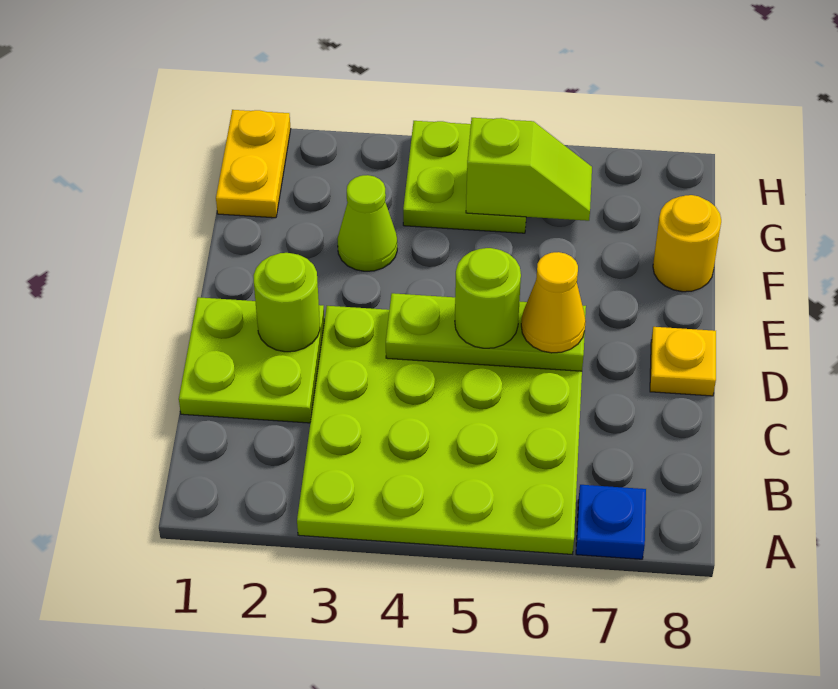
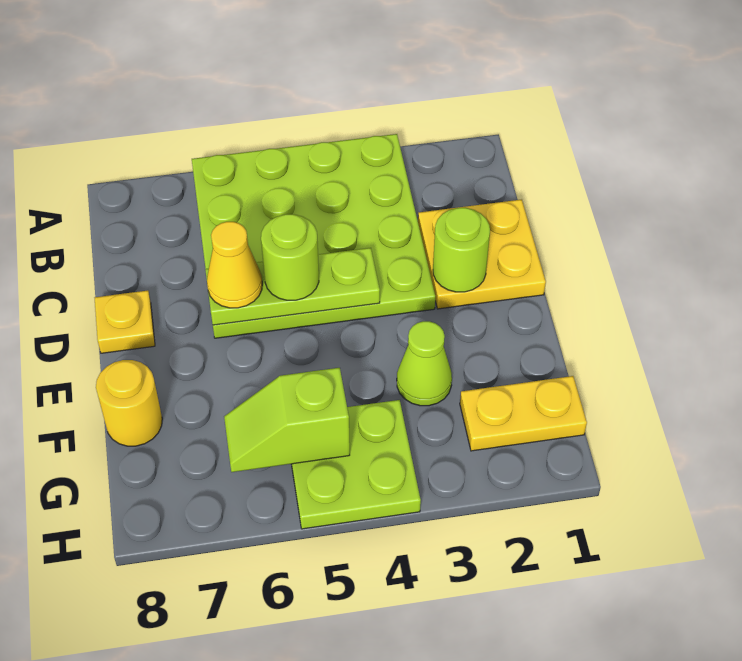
blue plate A7 level 1 -> none
lime plate C1:D2 level 1 -> yellow plate C1:D2 level 1
yellow plate G1:H1 level 1 -> yellow plate G1:G2 level 1

